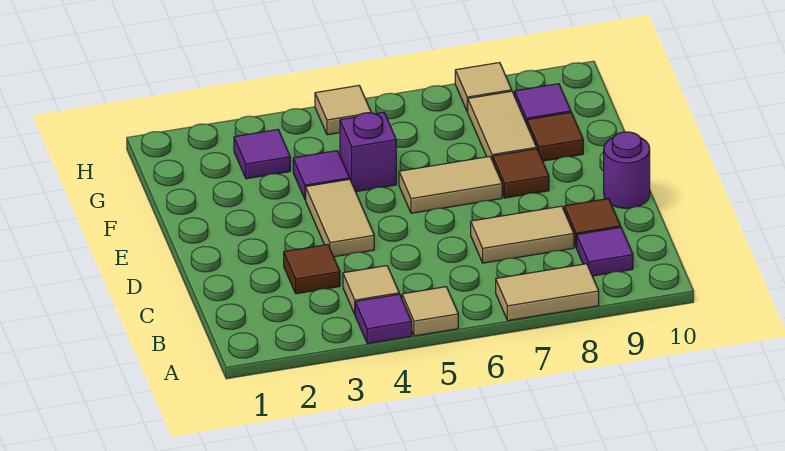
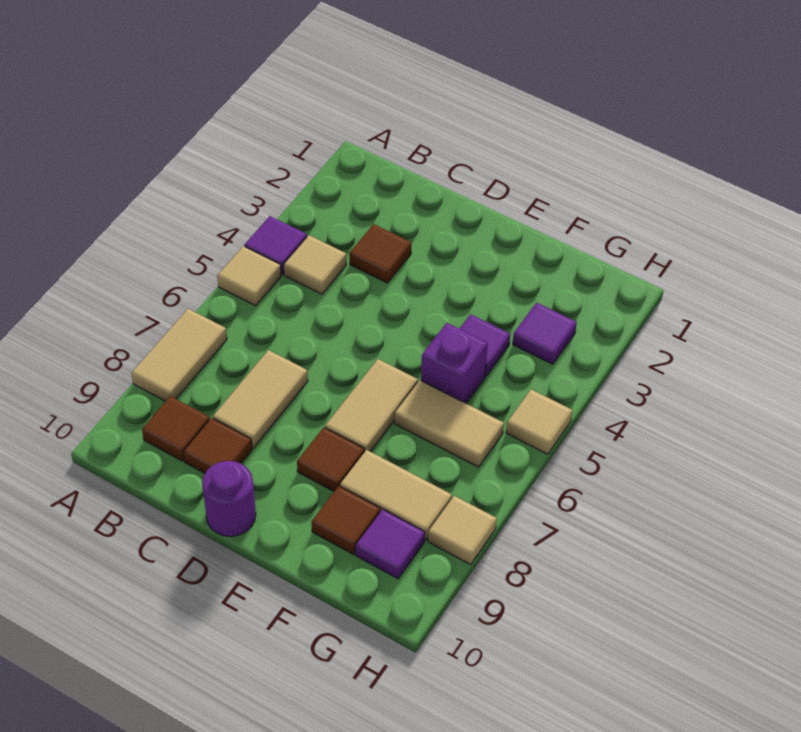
purple tile B9 level 1 -> brown tile B9 level 1
tan tile D4:E4 level 1 -> tan tile F6:G6 level 1

